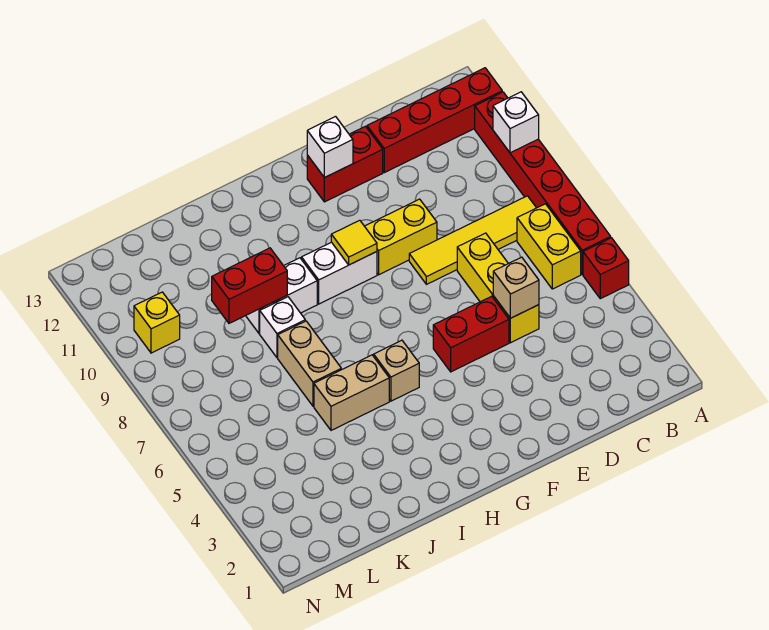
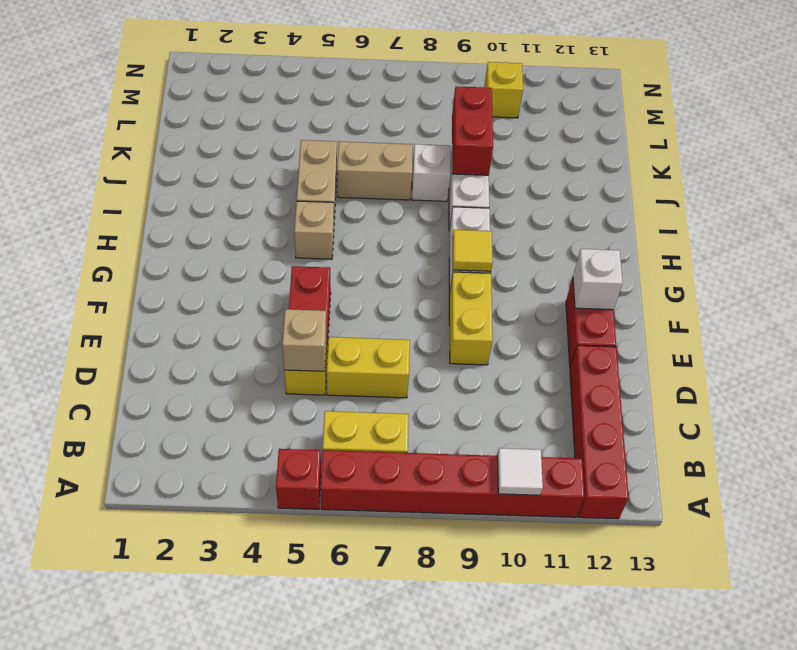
white brick A10 level 2 -> white tile A10 level 2
yellow tile B8:E8 level 1 -> none

